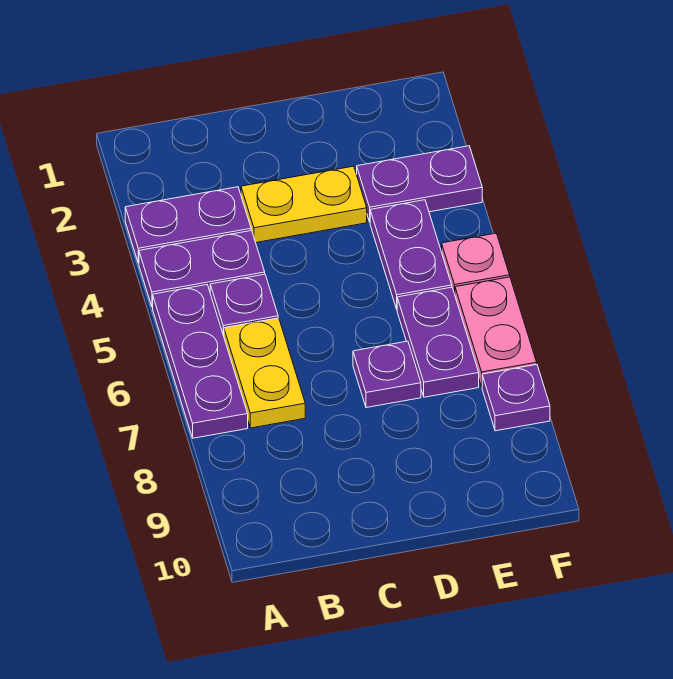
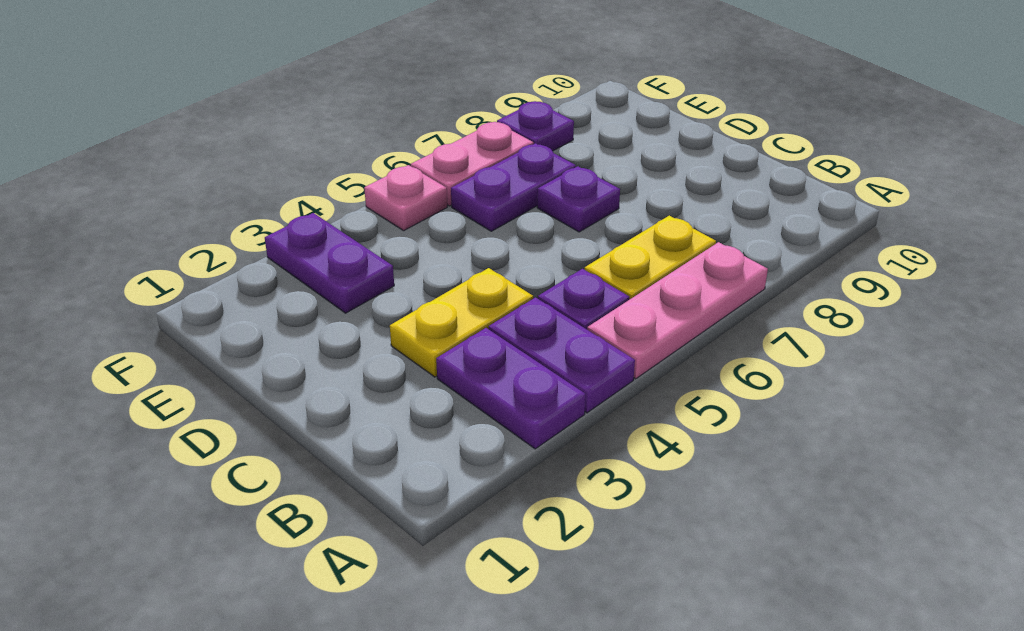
purple plate A5:A7 level 1 -> pink plate A5:A7 level 1
yellow plate C3:D3 level 1 -> yellow plate C3:C4 level 1
purple plate E4:E5 level 1 -> none

